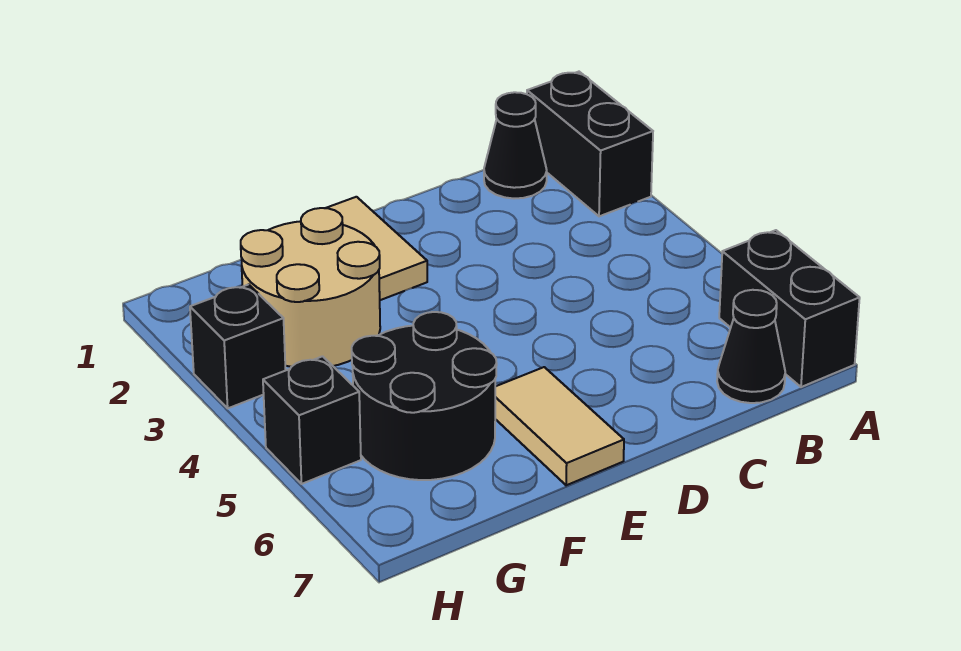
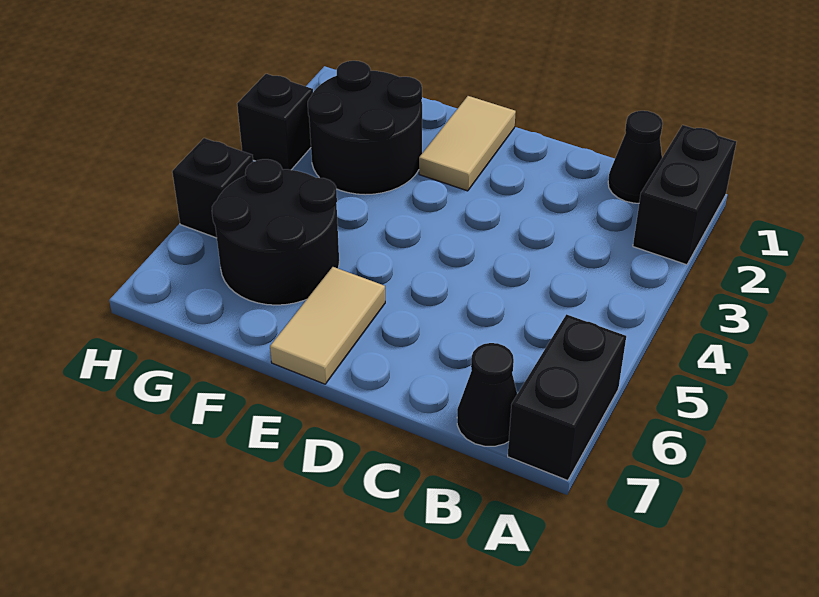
tan round brick F2:G3 level 1 -> black round brick F2:G3 level 1

